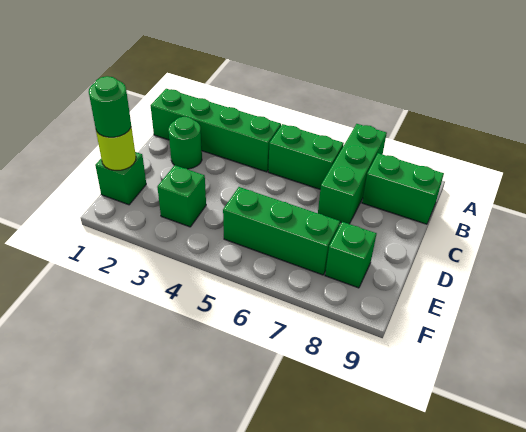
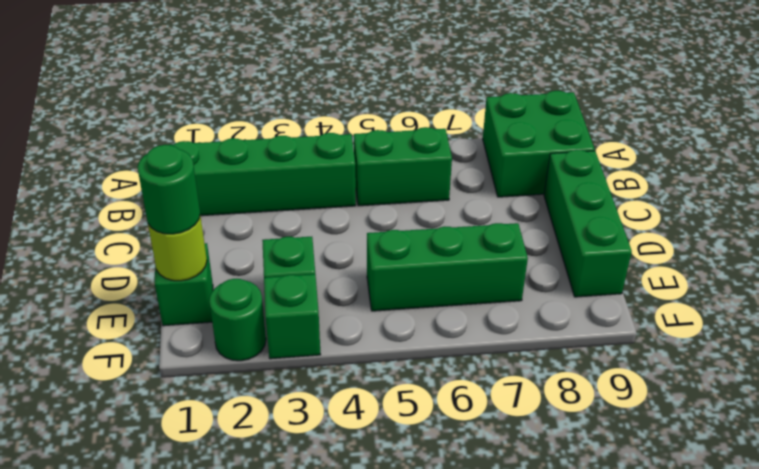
green brick A7:C7 level 1 -> green brick C9:E9 level 1
green brick B8:B9 level 1 -> green brick A8:B9 level 1
green round brick C2 level 1 -> green round brick F2 level 1
green brick E8 level 1 -> green brick F3 level 1

